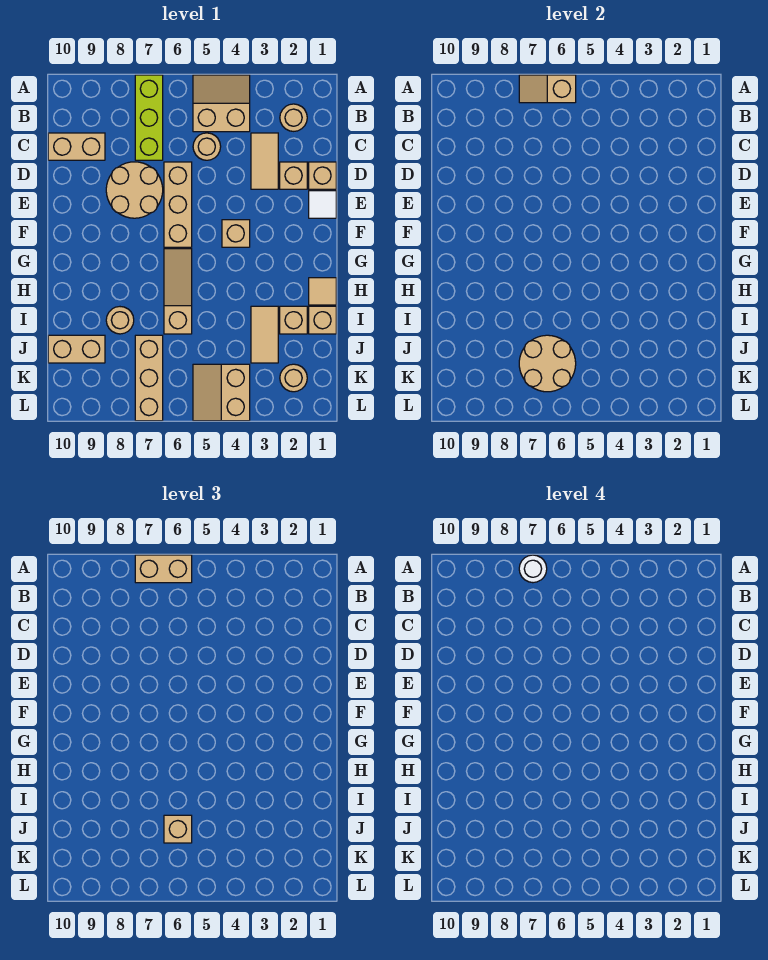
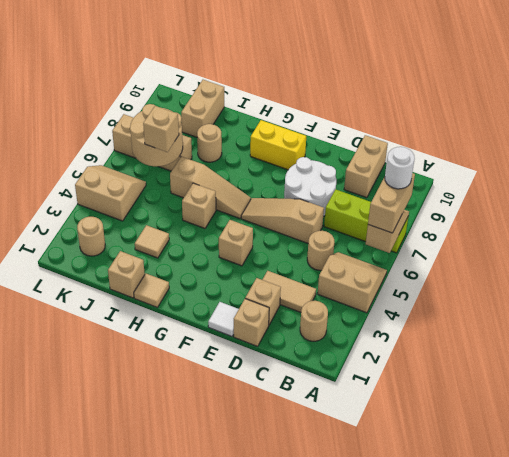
tan slope A4:B5 level 1 top B -> tan slope A4:B5 level 1 top 4
tan brick D6:F6 level 1 -> tan slope D6:F6 level 1 top D
tan round brick D7:E8 level 1 -> white round brick D7:E8 level 1
none -> yellow brick F9:G9 level 1
tan brick I2 level 1 -> tan brick H5 level 1
tan tile I3:J3 level 1 -> tan tile I3 level 1

